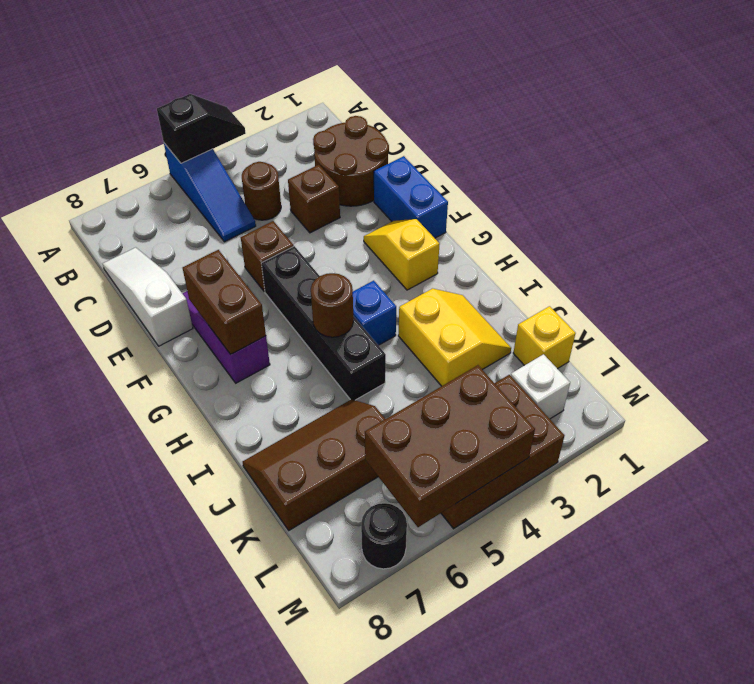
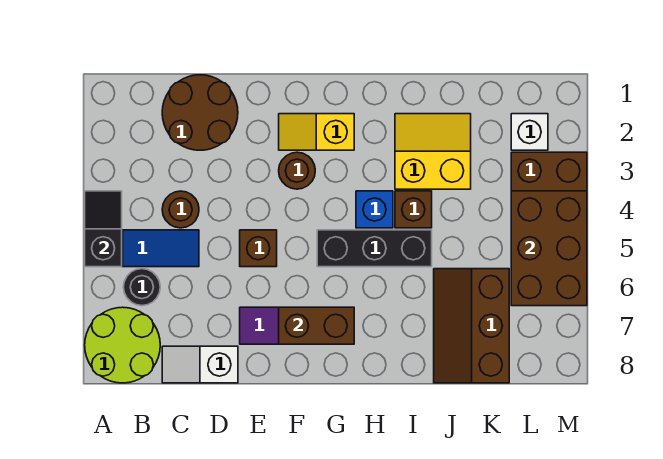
none -> lime round brick A7:B8 level 1
white slope C8:E8 level 1 top E -> white slope C8:D8 level 1 top D
brown brick D3 level 1 -> brown brick I4 level 1
blue brick E1:F1 level 1 -> none
black brick F5:I5 level 1 -> black brick G5:I5 level 1
brown round brick H5 level 2 -> brown round brick F3 level 1
yellow brick K1 level 1 -> none
black round brick M7 level 1 -> black round brick B6 level 1

